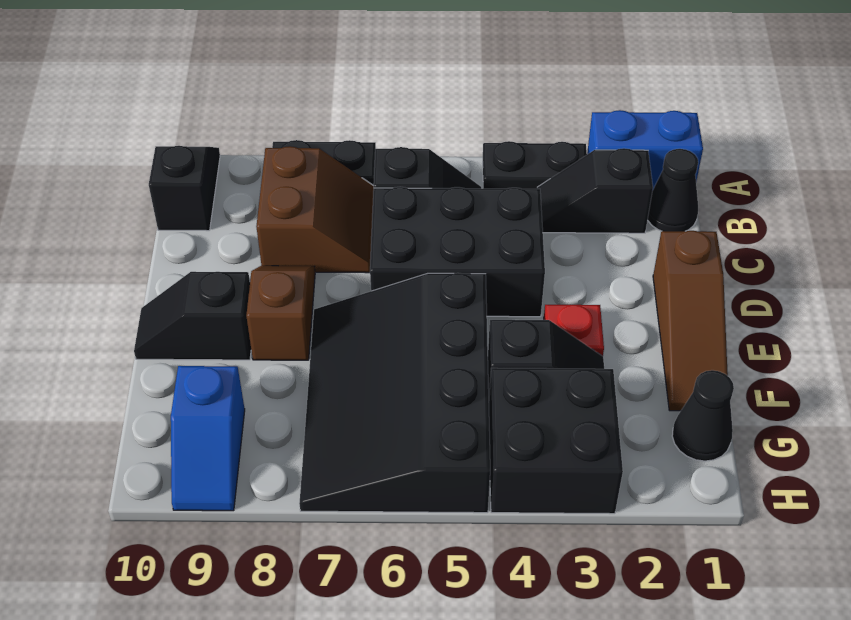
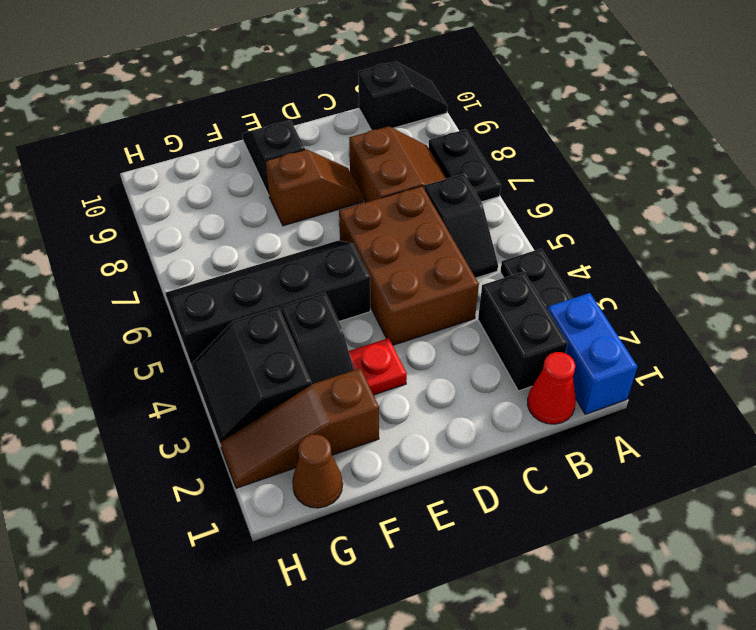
black cone B1 level 1 -> red cone B1 level 1
black slope B2:B3 level 1 top 2 -> black brick B2:B3 level 1
brown slope B7:C8 level 1 top 8 -> brown slope B7:C8 level 1 top C
black brick C4:D6 level 1 -> brown brick C4:D6 level 1
brown slope D1:F1 level 1 top D -> brown slope F2:H2 level 1 top F
black slope E5:H7 level 1 top 5 -> black slope E5:H6 level 1 top 5
black cone G1 level 1 -> brown cone G1 level 1
black brick G3:H4 level 1 -> black slope G3:H4 level 1 top G
blue slope G9:H9 level 1 top G -> none

